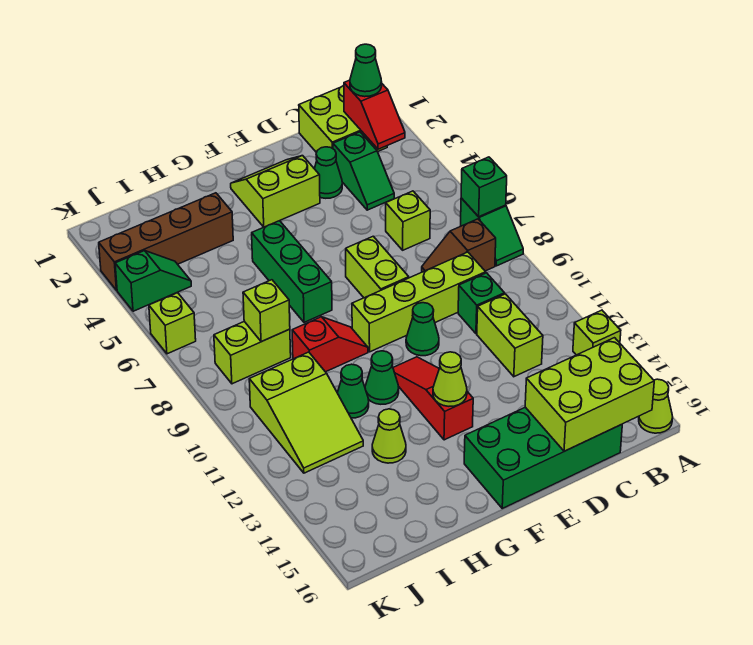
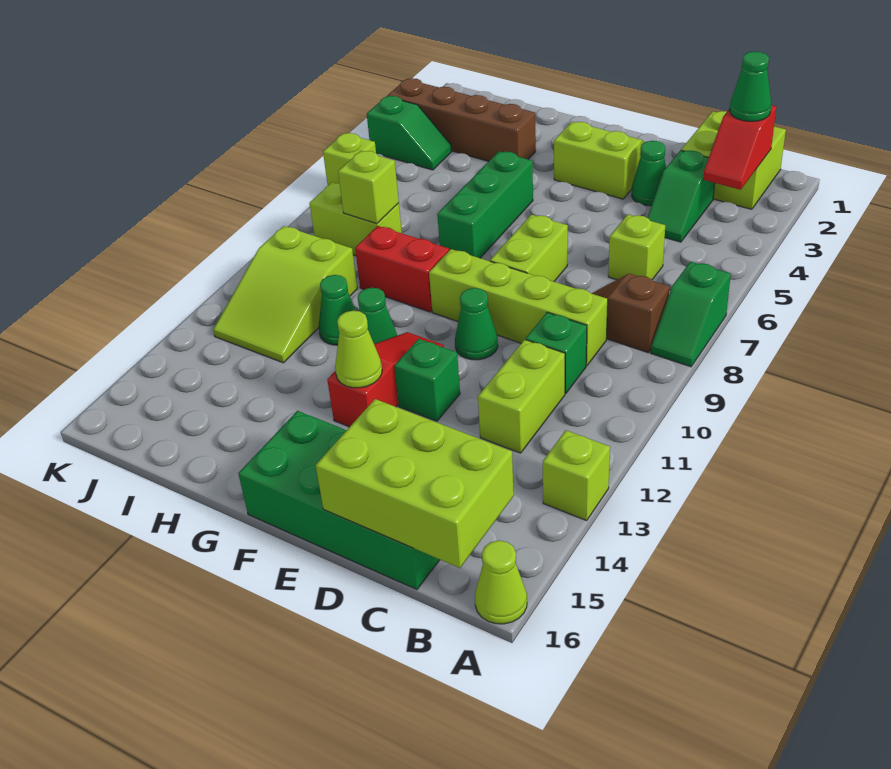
green brick A7 level 2 -> green brick E12 level 1
red slope G9:H9 level 1 top H -> red brick G9:H9 level 1
lime cone H13 level 1 -> none

